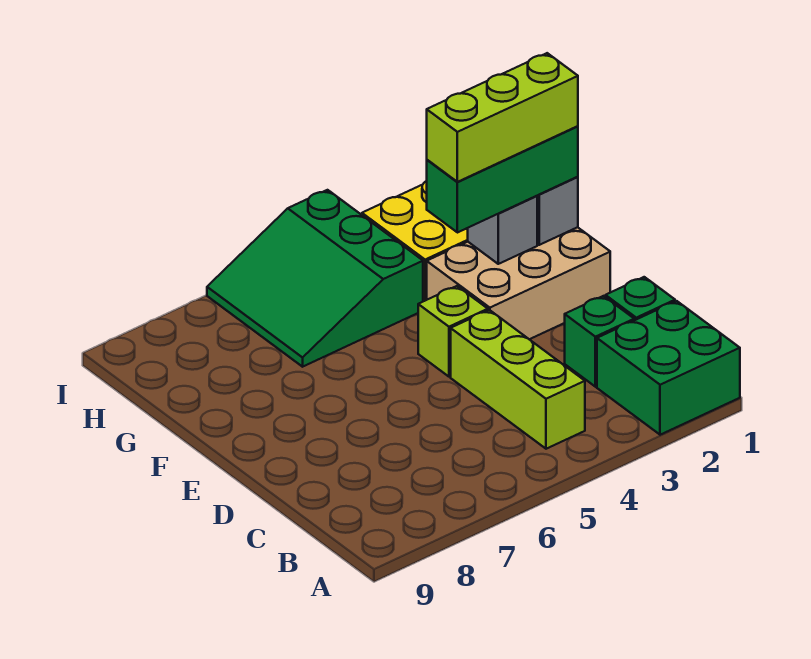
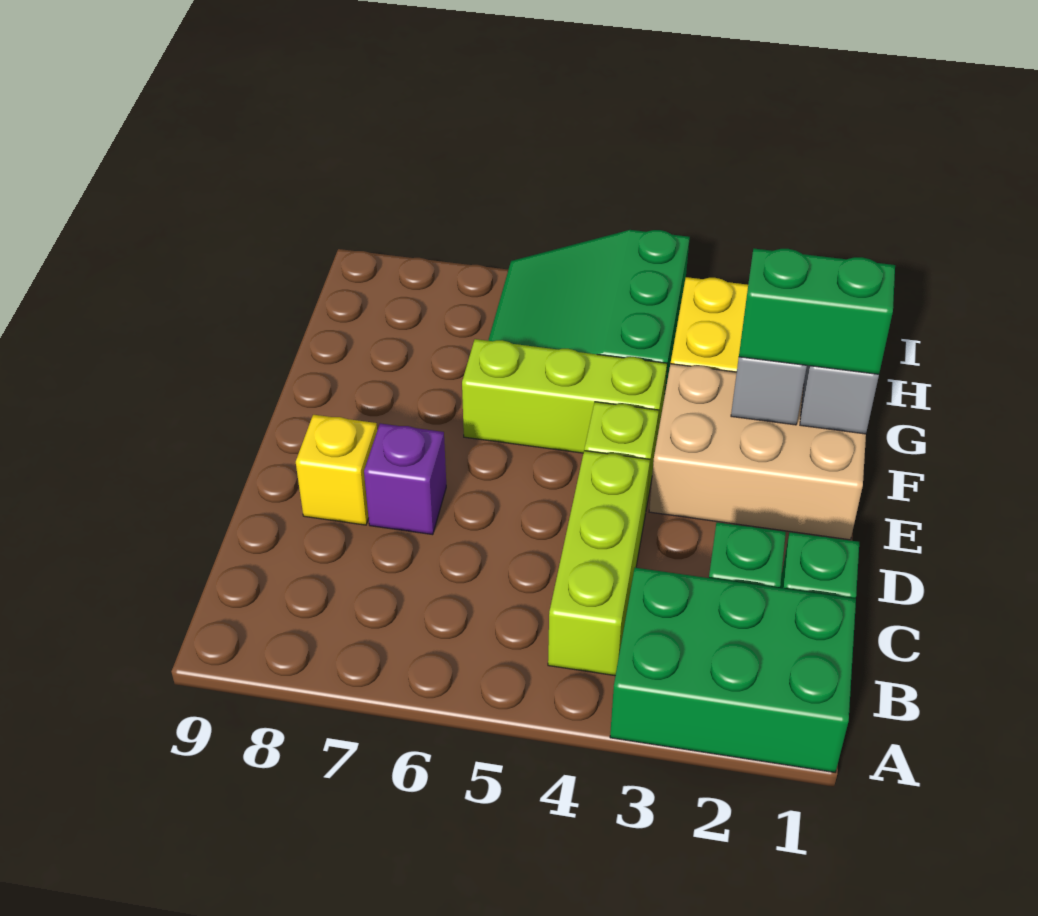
green brick A1:B2 level 1 -> green brick A1:B3 level 1
none -> purple brick D7 level 1
none -> yellow brick D8 level 1
green brick F1:F3 level 3 -> green brick F1:F2 level 3
lime brick F1:F3 level 4 -> lime brick F4:F6 level 1

